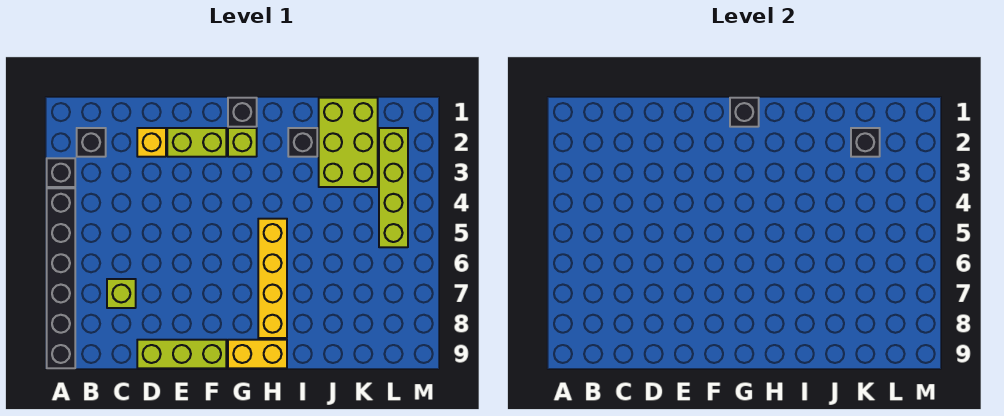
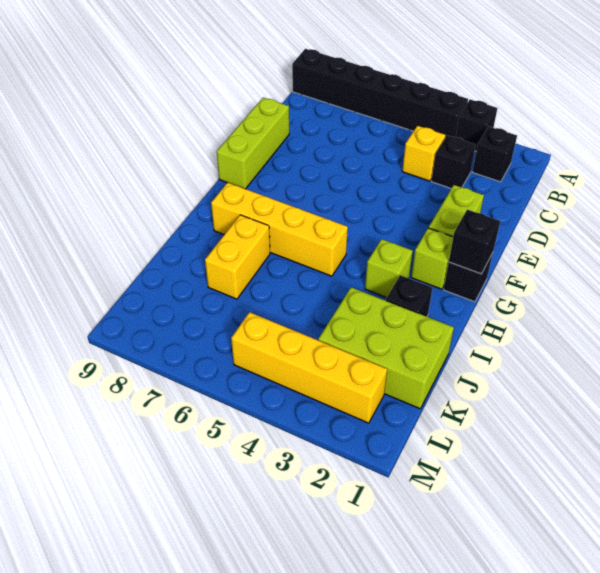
lime brick C7 level 1 -> lime brick H3 level 1
yellow brick D2 level 1 -> yellow brick C4 level 1
yellow brick G9:H9 level 1 -> yellow brick I7:J7 level 1
black brick K2 level 2 -> black brick C3 level 1
lime brick L2:L5 level 1 -> yellow brick L2:L5 level 1

